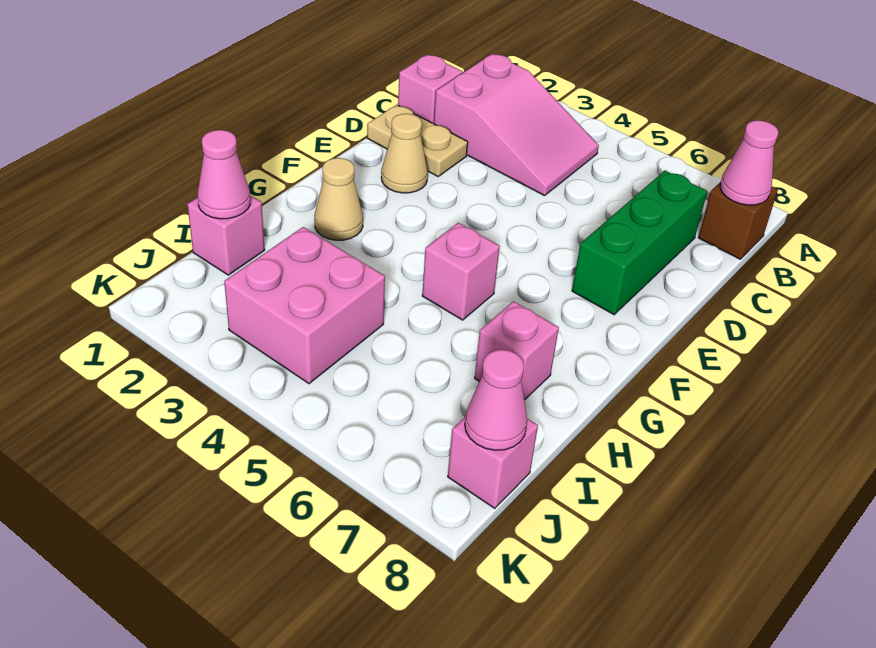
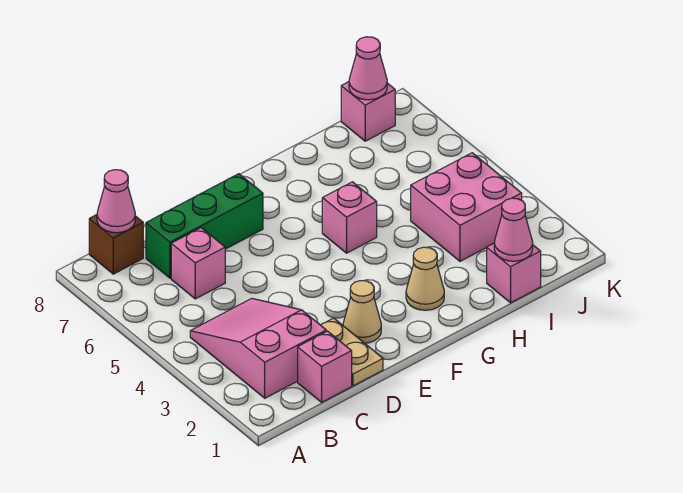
pink brick H7 level 1 -> pink brick C6 level 1

